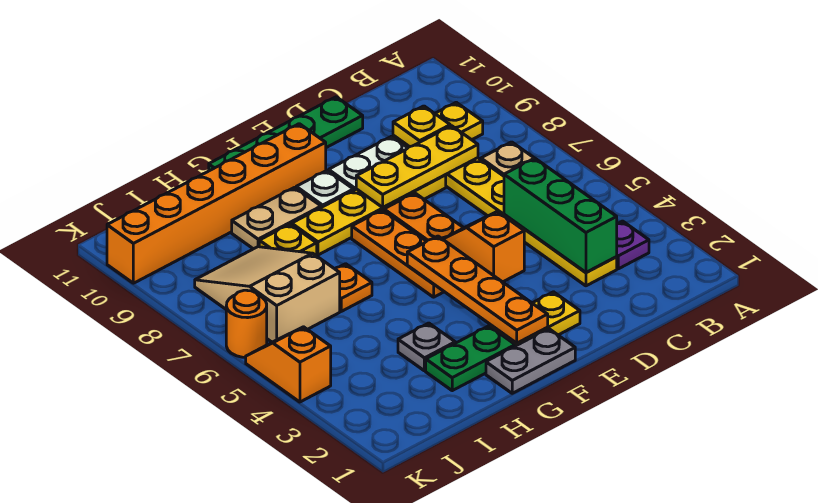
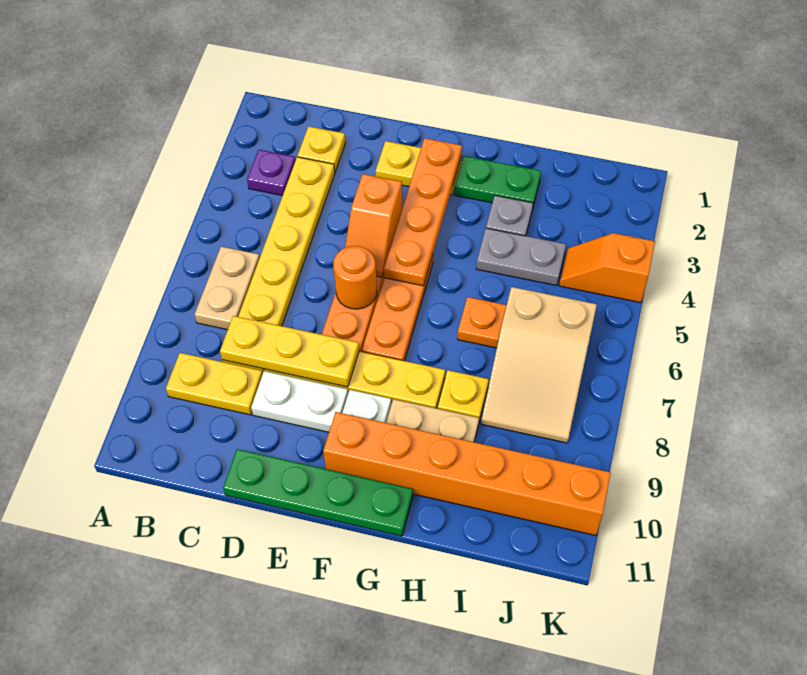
green brick C3:C5 level 2 -> none
yellow plate C9 level 2 -> yellow plate C2 level 1
grey plate F1:G1 level 1 -> grey plate H4:I4 level 1
orange slope K4:K5 level 1 top 4 -> orange slope J4:K4 level 1 top K
orange round brick K6 level 1 -> orange round brick E6 level 2

